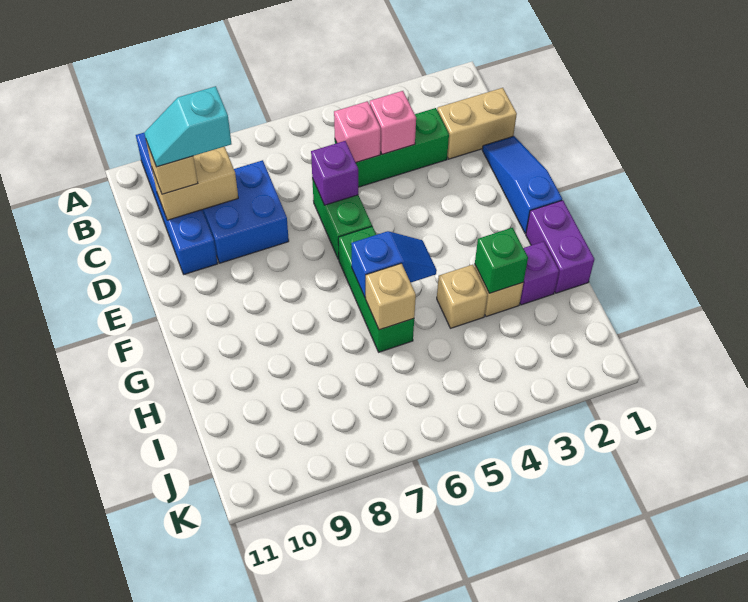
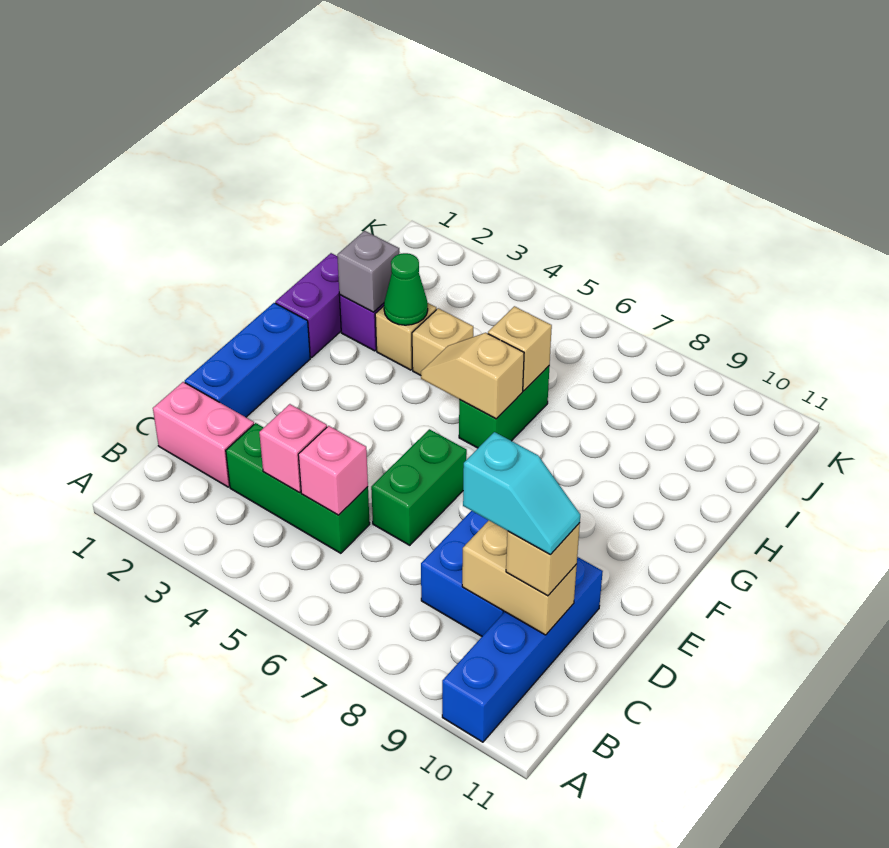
tan brick C1:C2 level 1 -> pink brick C1:C2 level 1
blue slope D1:F1 level 1 top F -> blue brick D1:F1 level 1
purple brick D6 level 2 -> none
green brick F6:H6 level 1 -> green brick G6:H6 level 1
blue slope G5:G6 level 2 top 6 -> tan slope G5:G6 level 2 top 6
none -> grey brick H2 level 2
green brick H3 level 2 -> green cone H3 level 2

